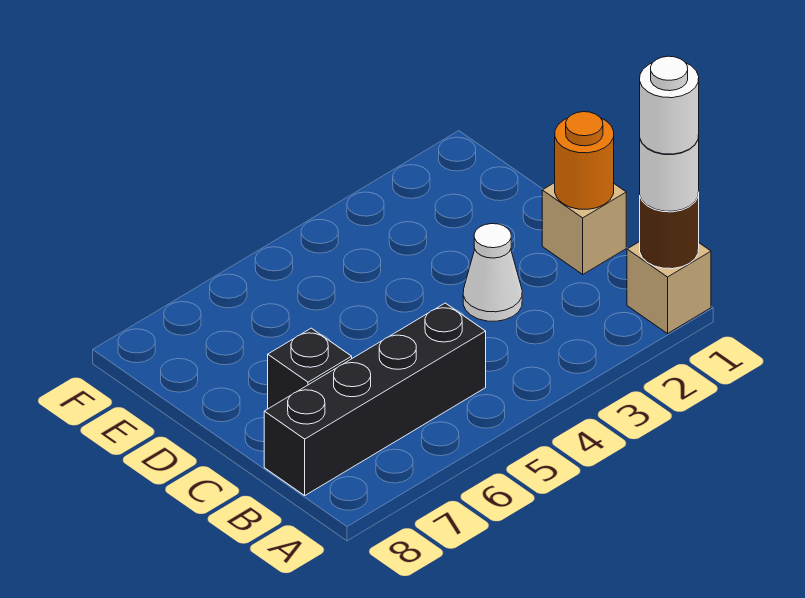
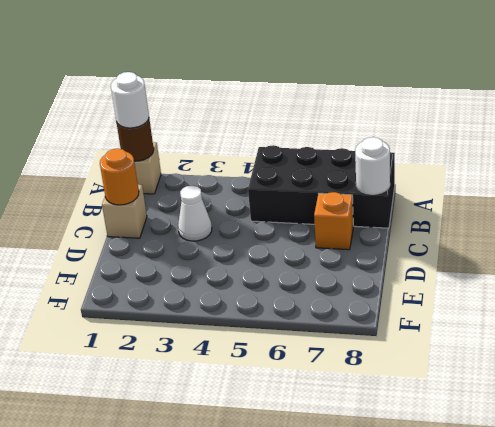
white round brick A1 level 4 -> white round brick B8 level 2
black brick B5:B8 level 1 -> black brick A5:B8 level 1
black brick C7 level 1 -> orange brick C7 level 1

